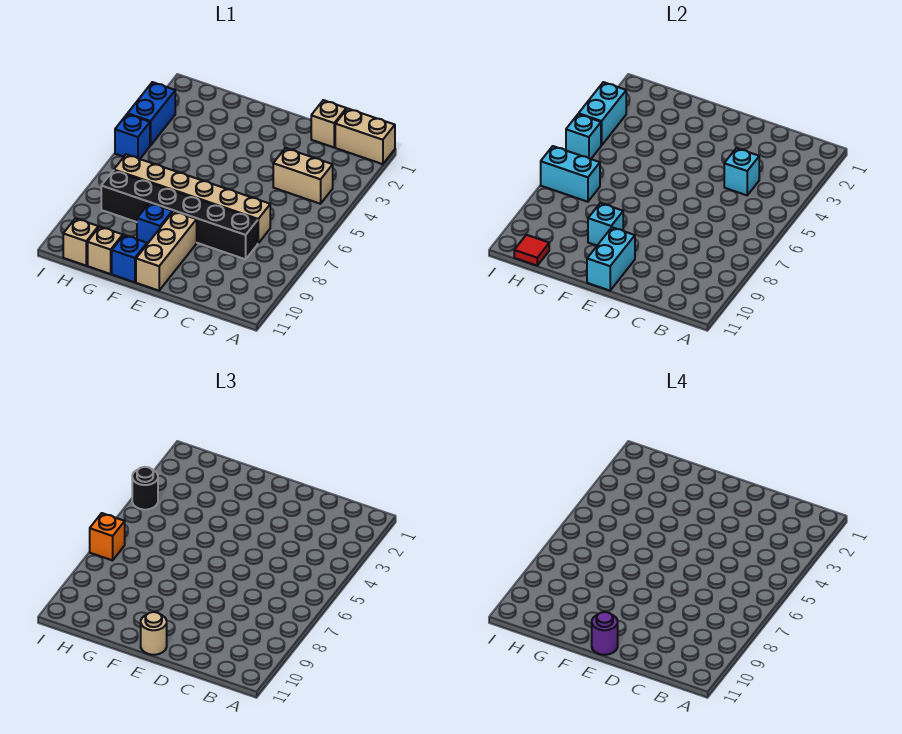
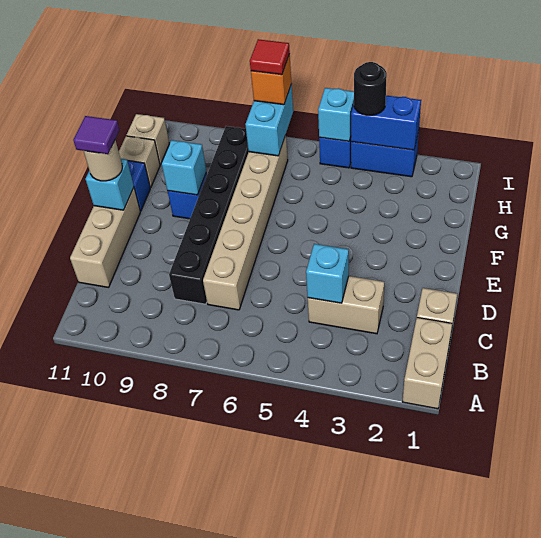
tan brick B4:C4 level 1 -> tan brick C3:C4 level 1
tan brick E9:E11 level 1 -> tan brick C11:E11 level 1
cyan brick E10:E11 level 2 -> cyan brick E11 level 2
purple round brick E11 level 4 -> purple tile E11 level 4
red tile H11 level 2 -> red tile I7 level 4
cyan brick I3:I4 level 2 -> blue brick I3:I4 level 2

